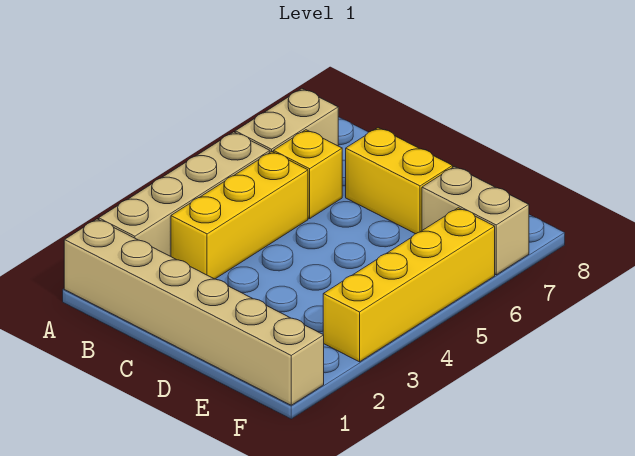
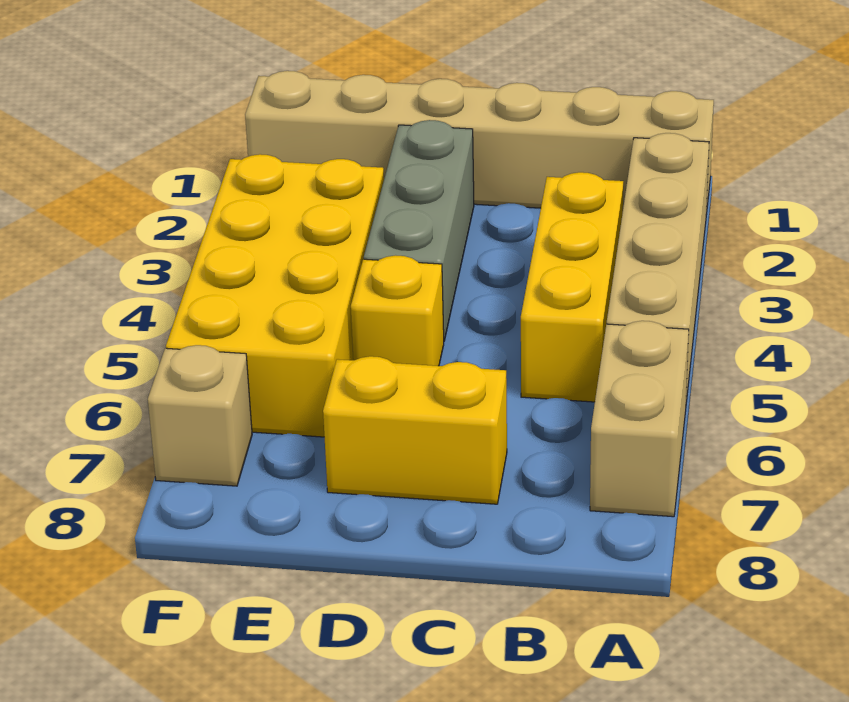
yellow brick B6 level 1 -> yellow brick D5 level 1
none -> grey brick D2:D4 level 1
tan brick E7:F7 level 1 -> tan brick F7 level 1
yellow brick F3:F6 level 1 -> yellow brick E3:F6 level 1

